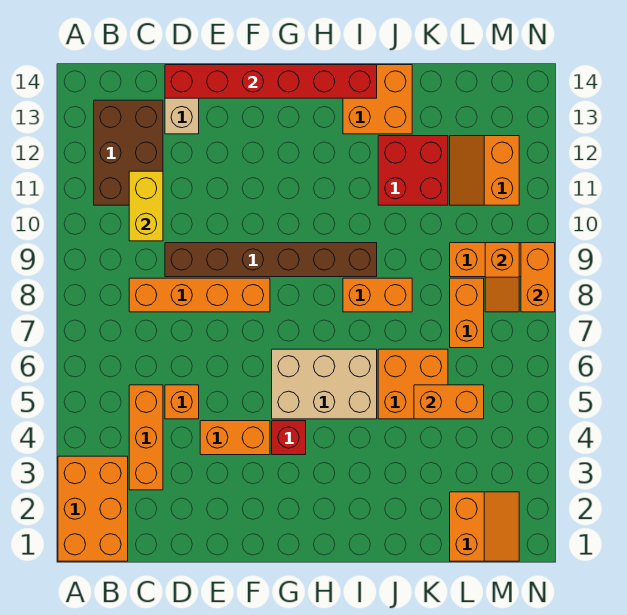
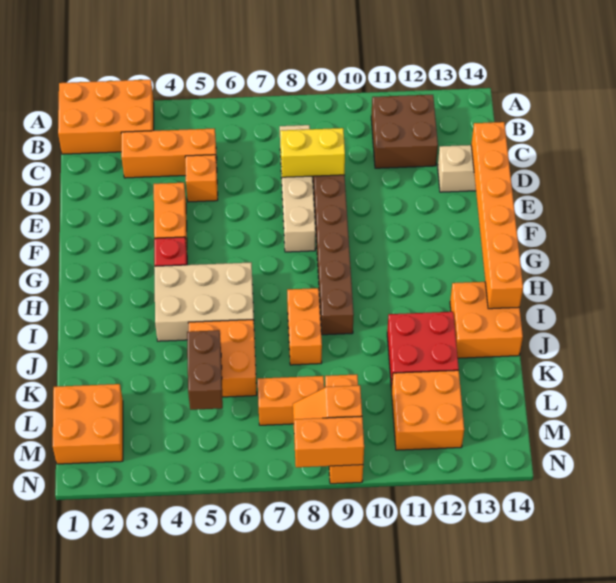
brown brick B11:C13 level 1 -> brown brick B11:C12 level 1
orange brick C8:F8 level 1 -> tan brick C8:F8 level 1
yellow brick C10:C11 level 2 -> yellow brick D8:D9 level 2
red brick D14:I14 level 2 -> orange brick D14:I14 level 2
tan brick G5:I6 level 1 -> tan brick H4:I6 level 1
orange brick K5:L5 level 2 -> brown brick K5:L5 level 2
orange slope L1:M2 level 1 top L -> orange brick L1:M2 level 1
orange slope L11:M12 level 1 top M -> orange brick L11:M12 level 1

